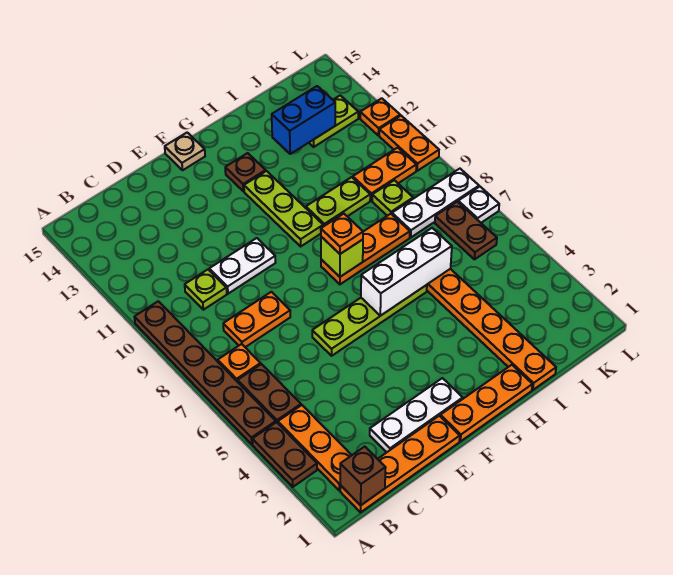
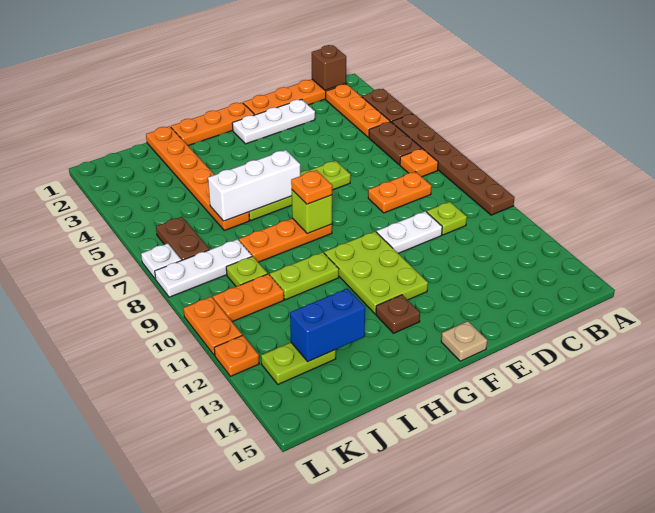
lime plate G10:G12 level 1 -> lime plate F10:G12 level 1

